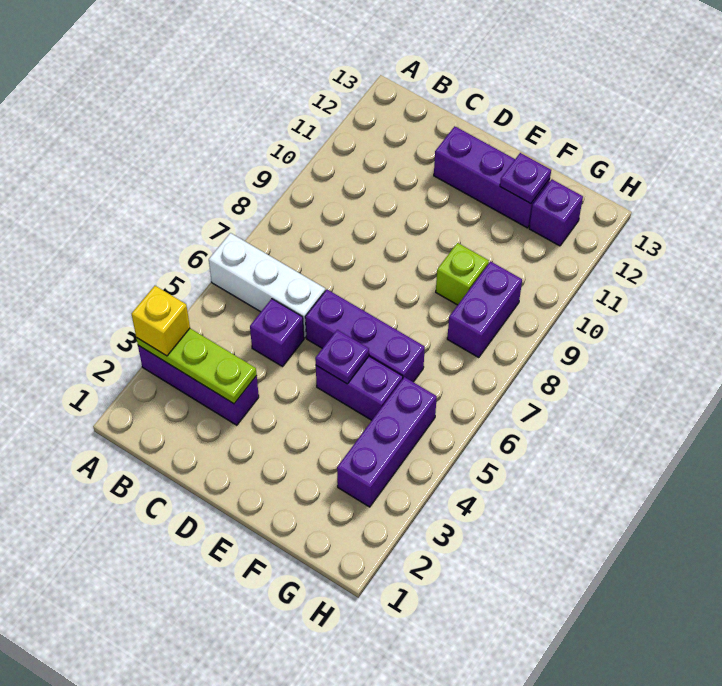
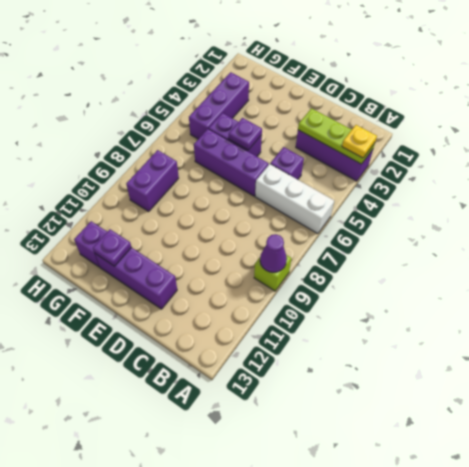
yellow brick A3 level 3 -> yellow plate A3 level 3
none -> purple cone A9 level 2
lime brick F9 level 1 -> lime brick A9 level 1

